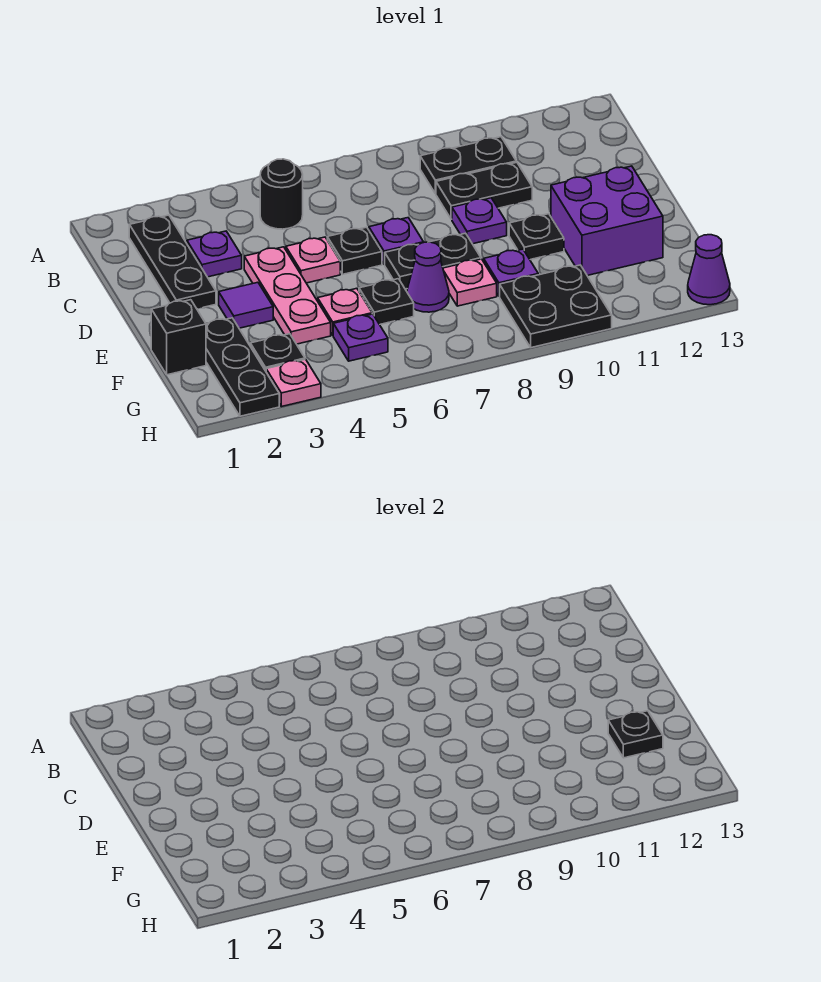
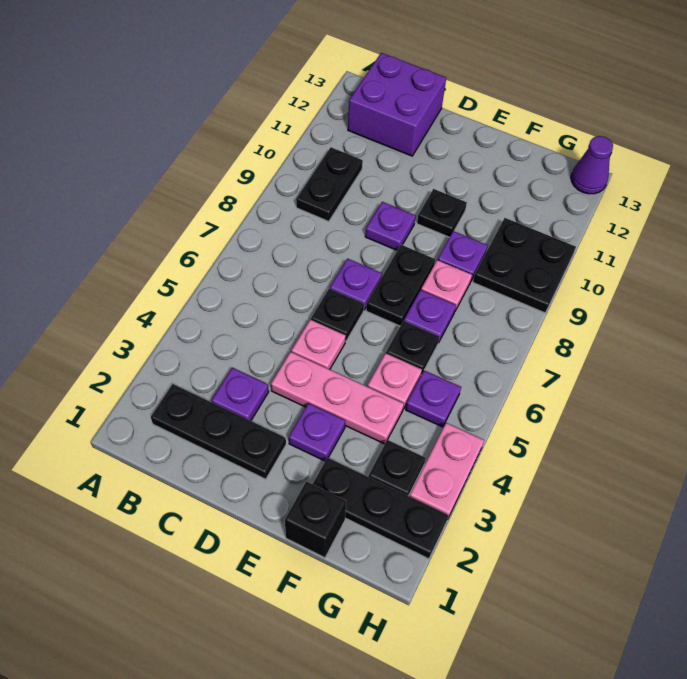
black round brick B5 level 1 -> none
black plate C9:C10 level 1 -> none
purple tile E3 level 1 -> purple plate E3 level 1
purple brick E11:F12 level 1 -> purple brick B12:C13 level 1
purple cone F7 level 1 -> purple plate F7 level 1
black plate F12 level 2 -> none
pink plate H3 level 1 -> pink plate H3:H4 level 1

